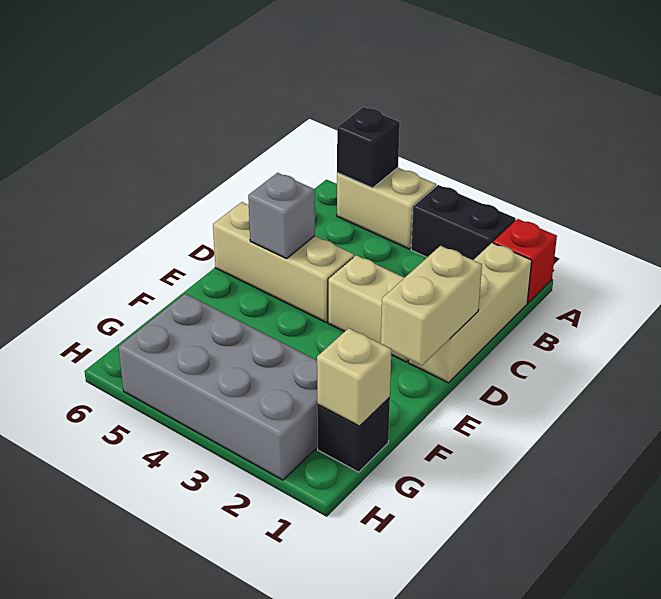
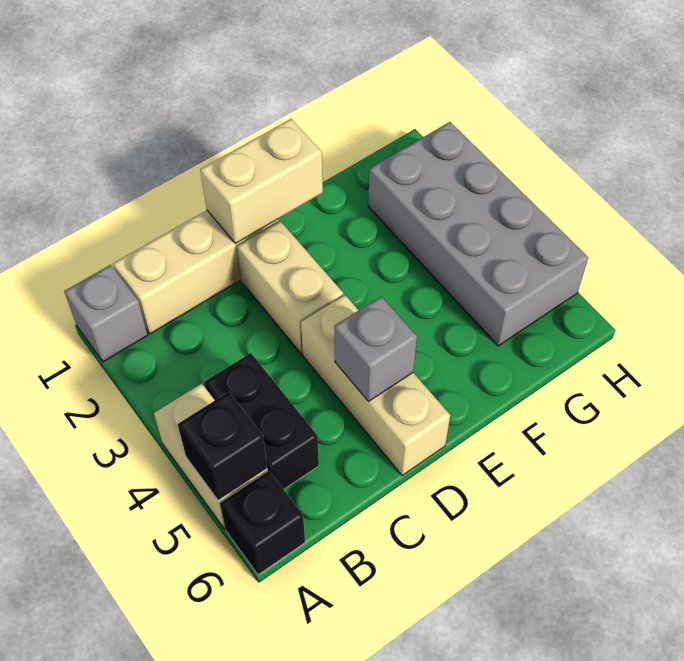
red brick A1 level 1 -> grey brick A1 level 1
black brick A2:A3 level 1 -> black brick B4:B5 level 1
black brick G1 level 1 -> black brick A6 level 1
tan brick G1 level 2 -> none

